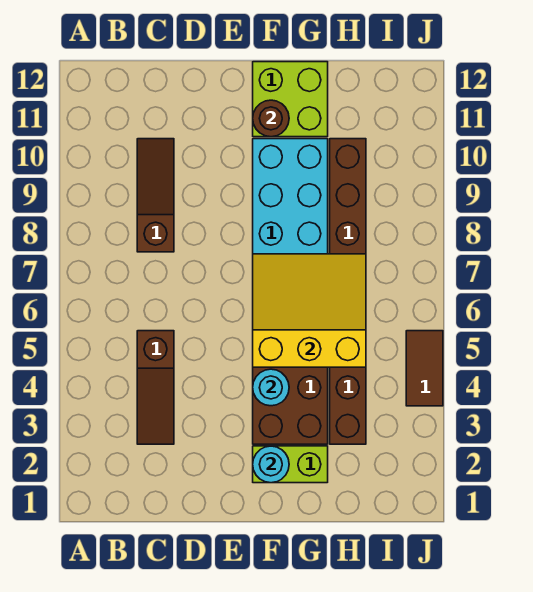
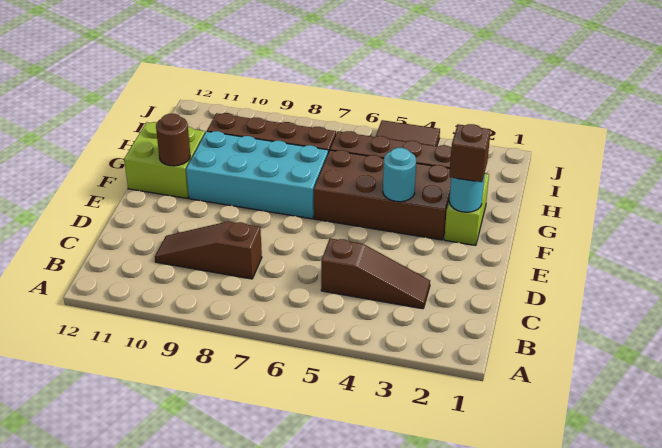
none -> brown brick F2 level 3
yellow slope F5:H7 level 2 top 5 -> none

